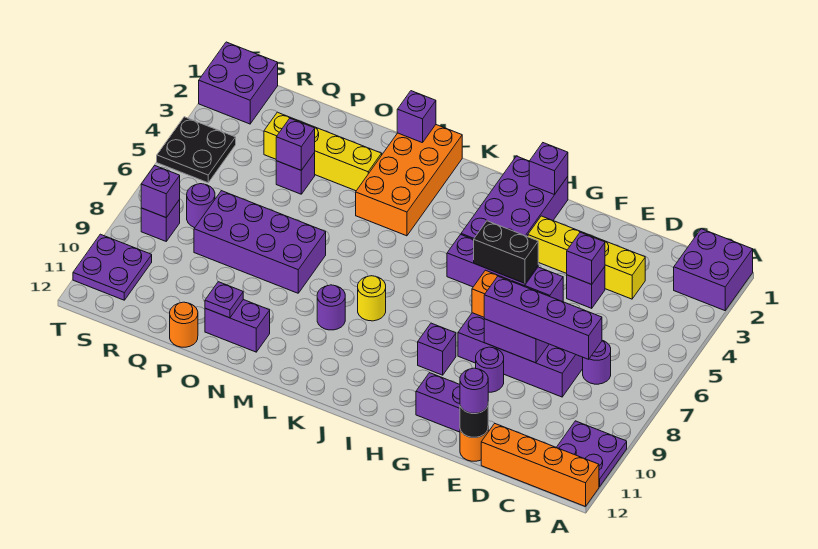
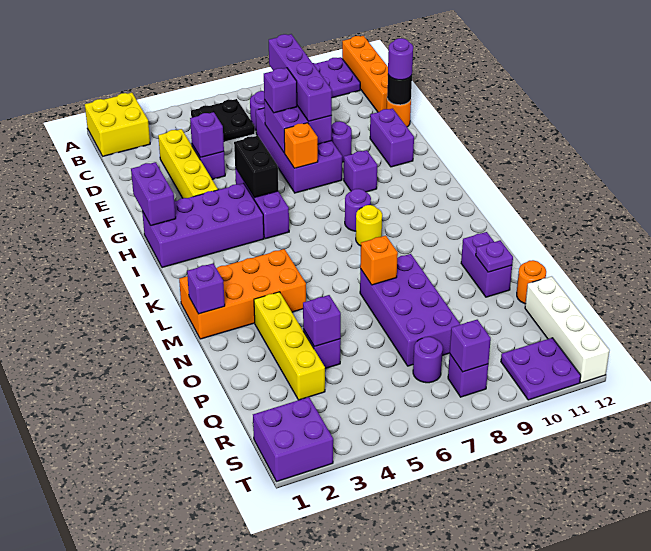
purple brick A1:B2 level 1 -> yellow brick A1:B2 level 1
purple brick H1 level 2 -> purple brick G1:H1 level 2
purple round brick L9 level 1 -> purple round brick J8 level 1
none -> orange brick N7 level 2
none -> white brick Q12:T12 level 1
black plate S4:T5 level 1 -> black plate B5:C6 level 1

